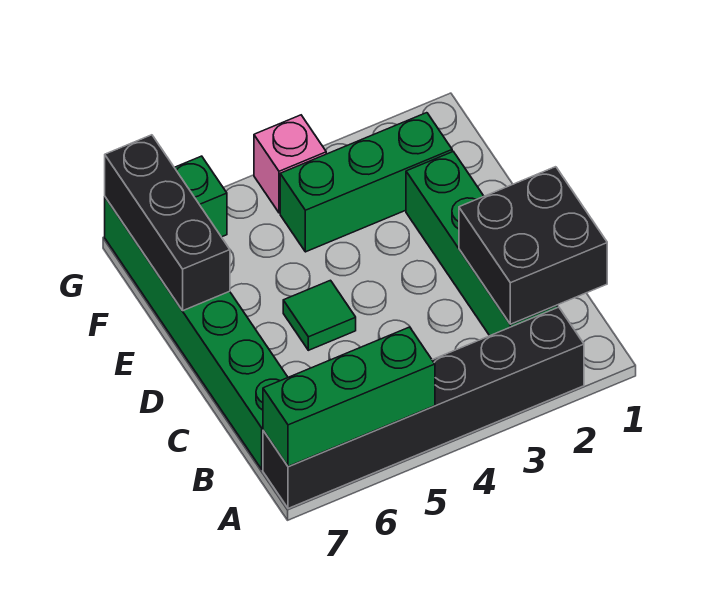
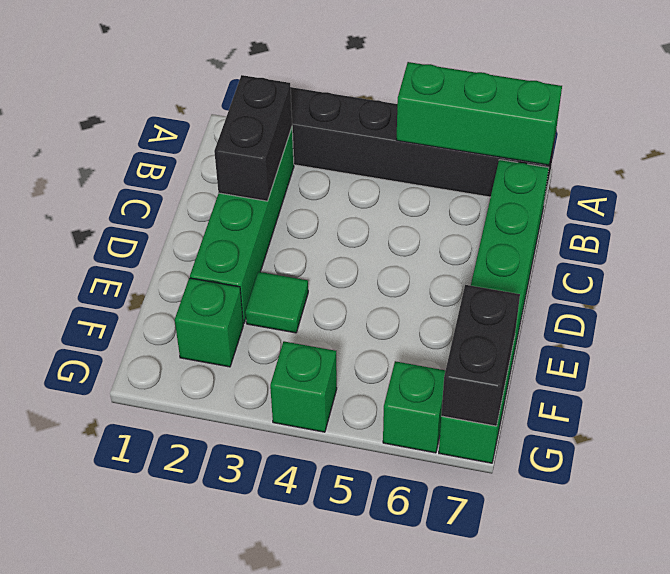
black brick B1:C2 level 2 -> black brick B2:C2 level 2
green tile D5 level 1 -> green tile E3 level 1
black brick E7:G7 level 2 -> black brick F7:G7 level 2
green brick F2:F4 level 1 -> green brick F2 level 1
pink brick G4 level 1 -> green brick G4 level 1

